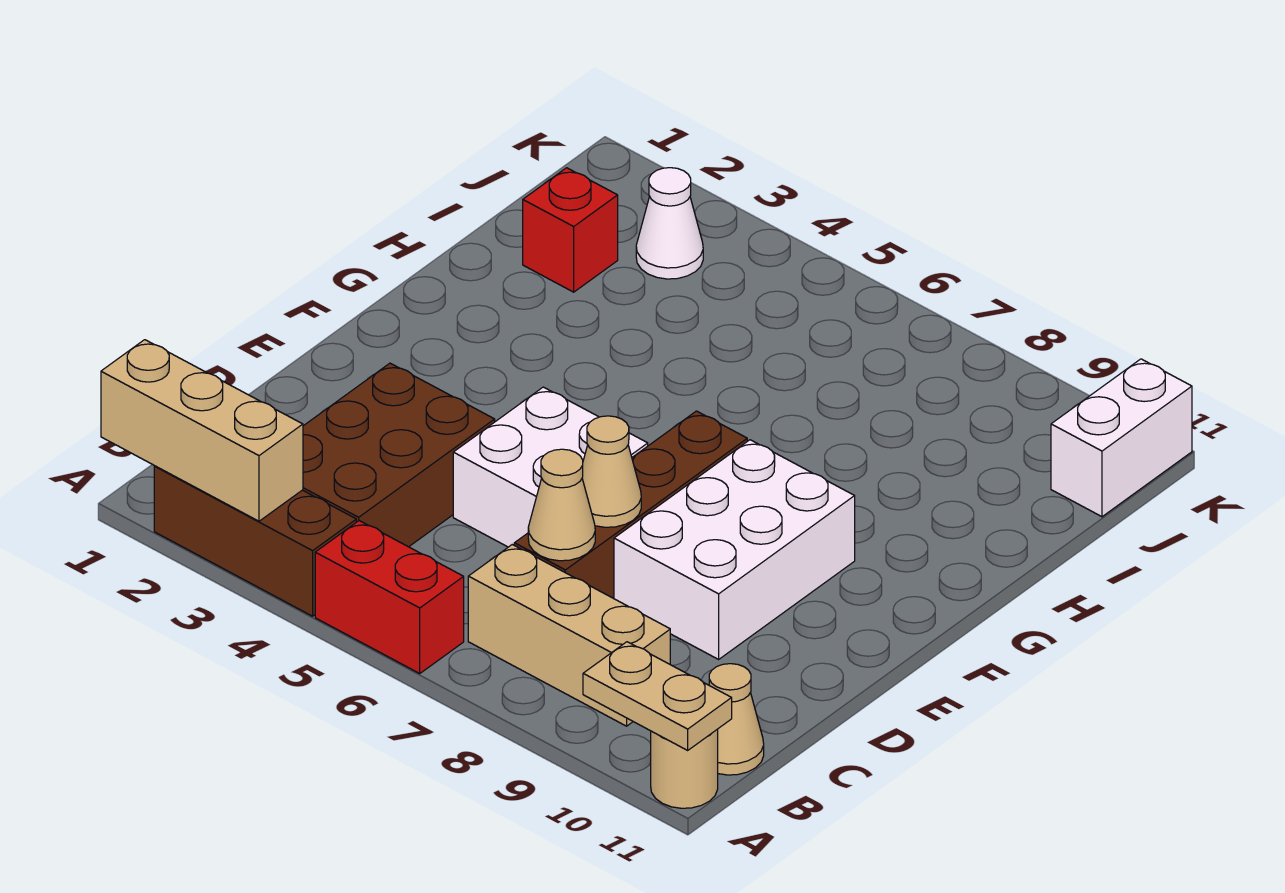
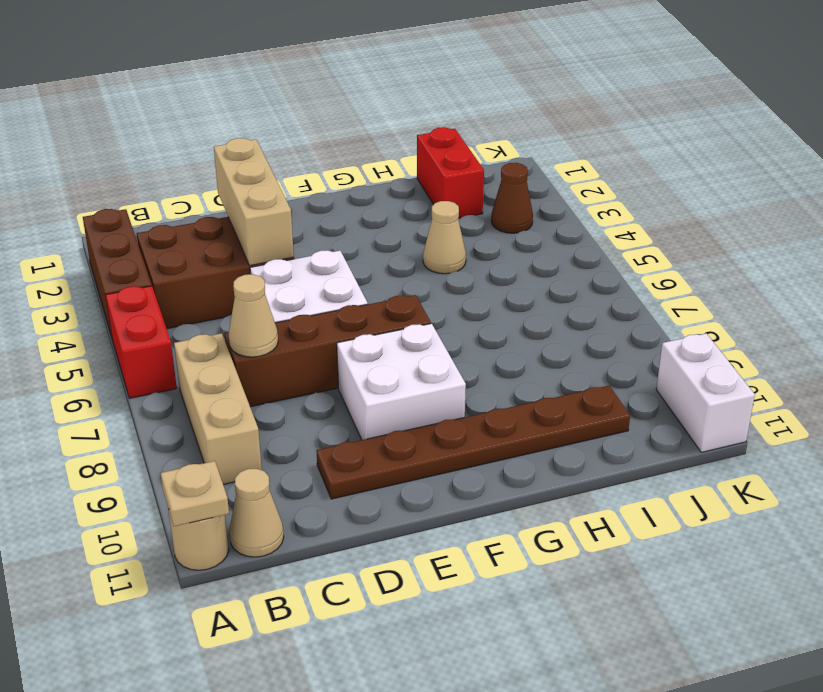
tan brick A1:A3 level 2 -> tan brick D2:D4 level 2
tan plate A10:A11 level 2 -> tan plate A11 level 2
tan cone D7 level 2 -> tan cone H4 level 1
white brick D8:F9 level 1 -> white brick E8:F9 level 1
none -> brown plate D10:I10 level 1
red brick I2 level 1 -> red brick I1:I2 level 1
white cone J3 level 1 -> brown cone J3 level 1
white brick J11:K11 level 1 -> white brick K10:K11 level 1

